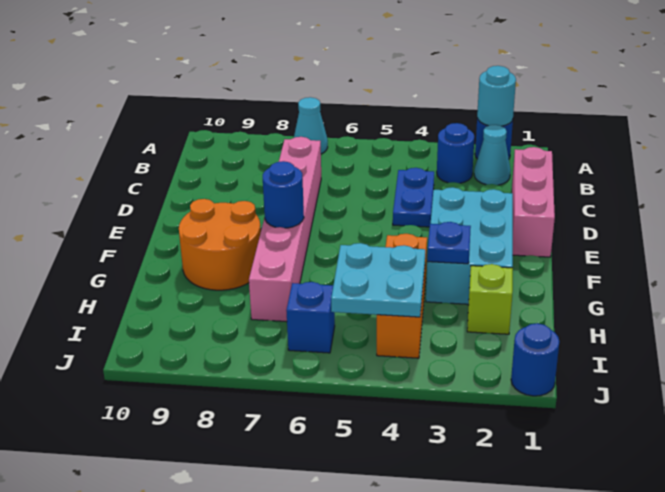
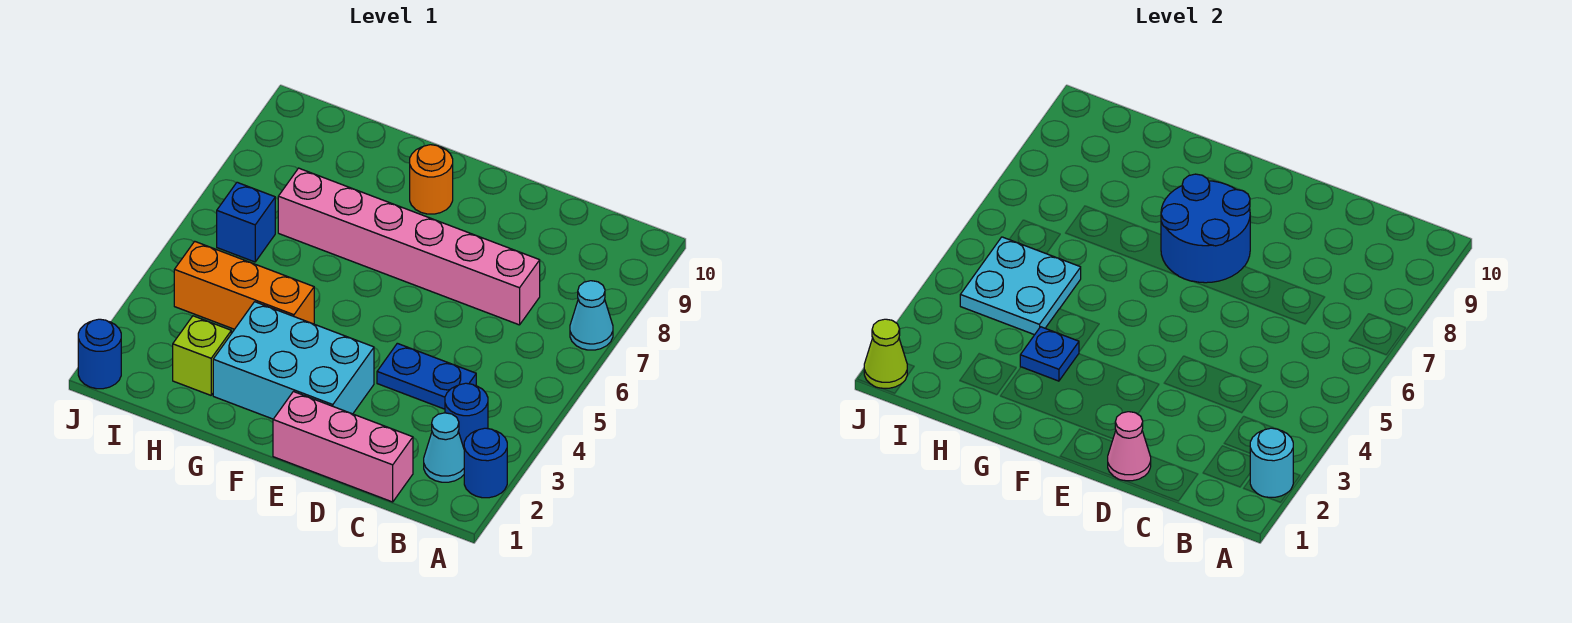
none -> pink cone D1 level 2
blue round brick F7 level 2 -> blue round brick E7:F8 level 2
orange round brick F8:G9 level 1 -> orange round brick F9 level 1
none -> lime cone J1 level 2

